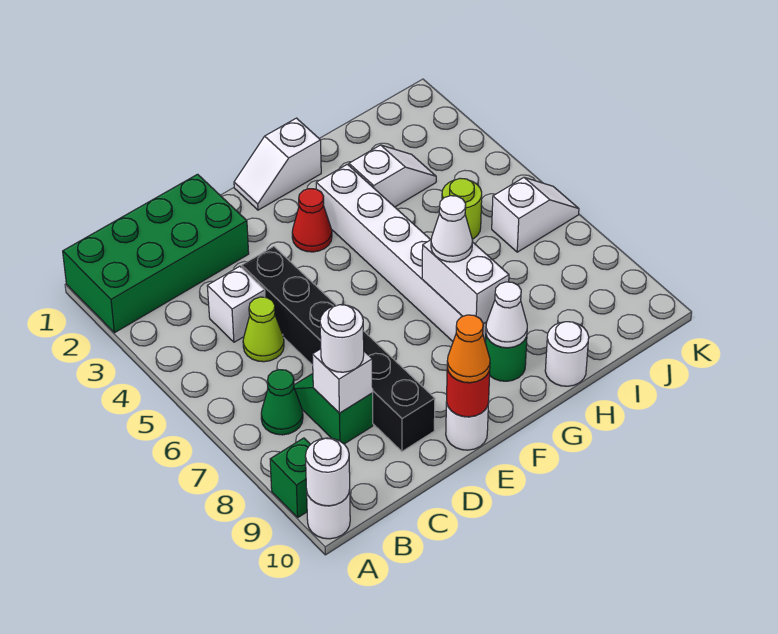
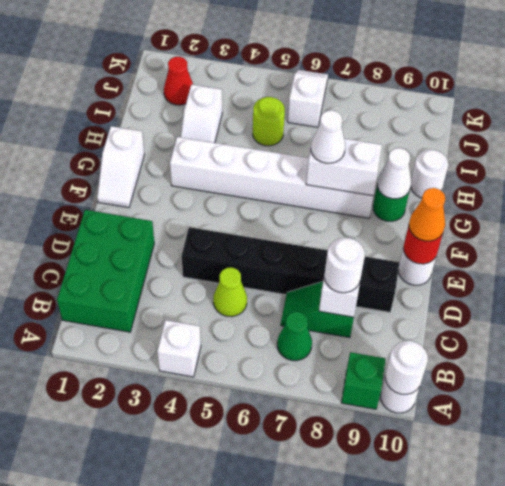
green brick A1:D2 level 1 -> green brick B1:D2 level 1
white brick C4 level 1 -> white brick A4 level 1
red cone F3 level 1 -> red cone J2 level 1
white slope H3:I3 level 1 top H -> white slope H3:I3 level 1 top I

